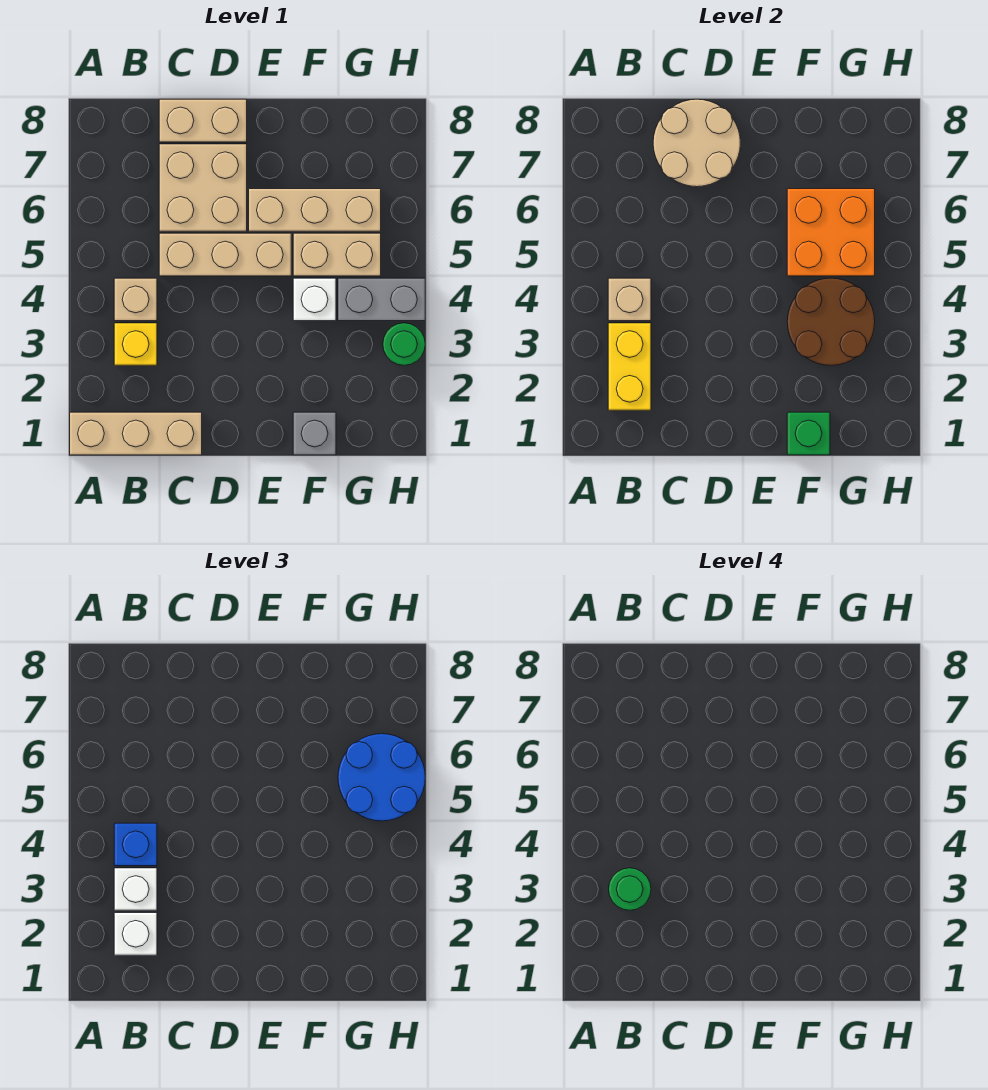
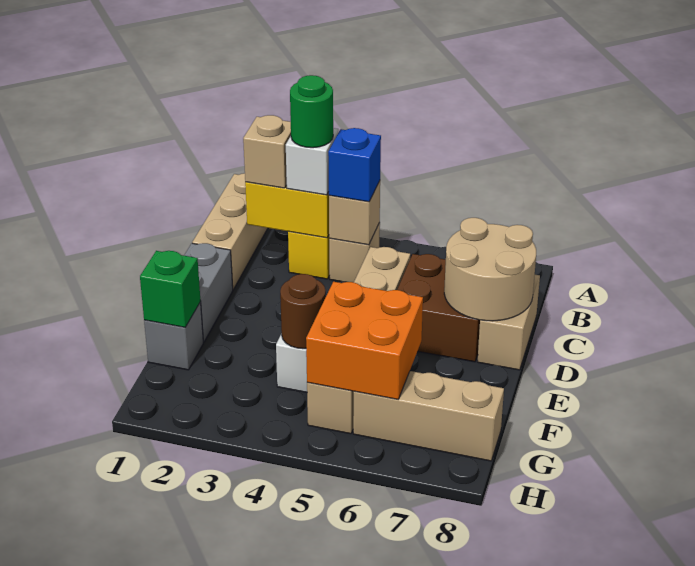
white brick B2 level 3 -> tan brick B2 level 3
tan brick C6:D7 level 1 -> brown brick C6:D7 level 1
tan brick E6:G6 level 1 -> tan brick G6:G8 level 1
brown round brick F3:G4 level 2 -> brown round brick F4 level 2
grey brick G4:H4 level 1 -> grey brick D1:E1 level 1
blue round brick G5:H6 level 3 -> none
green round brick H3 level 1 -> none

